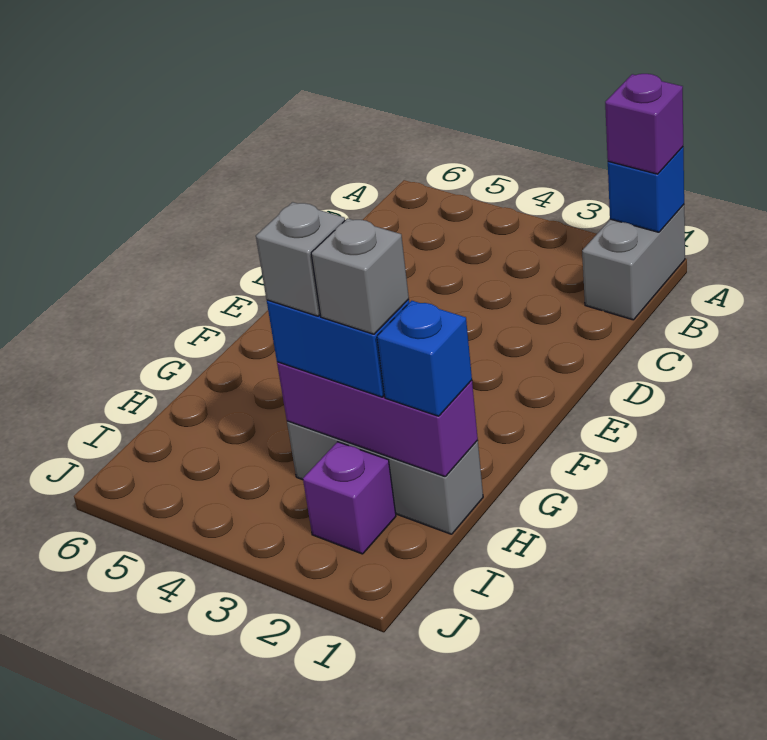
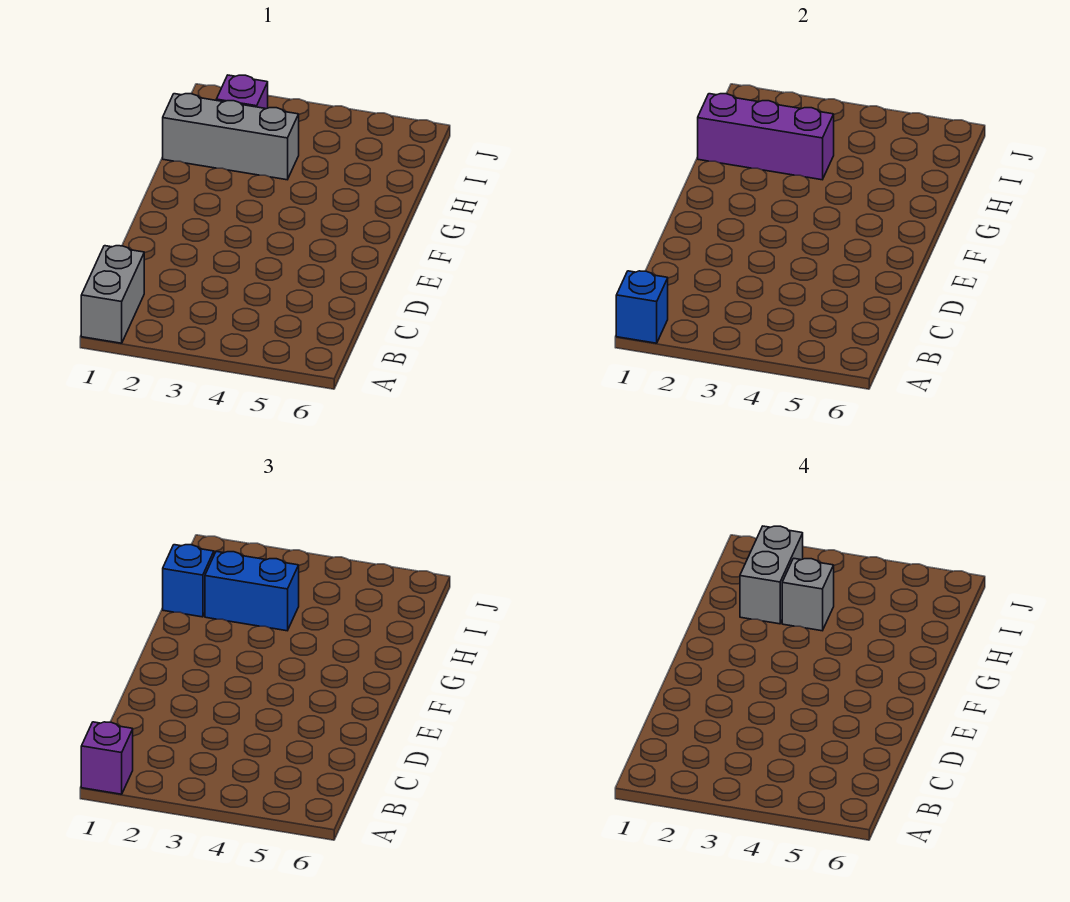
grey brick H2 level 4 -> grey brick H2:I2 level 4

